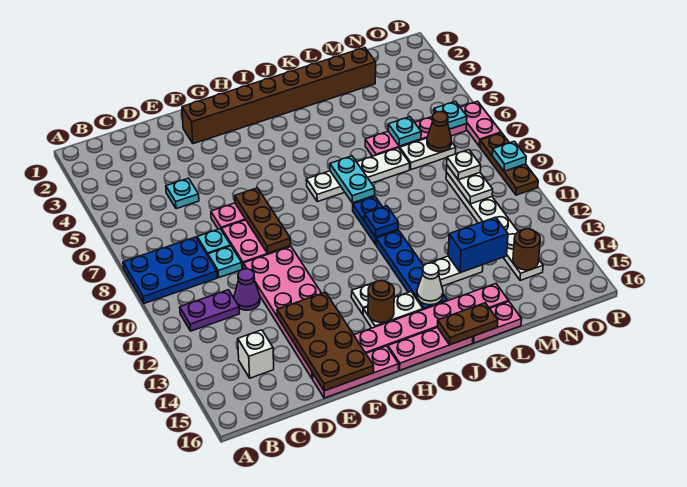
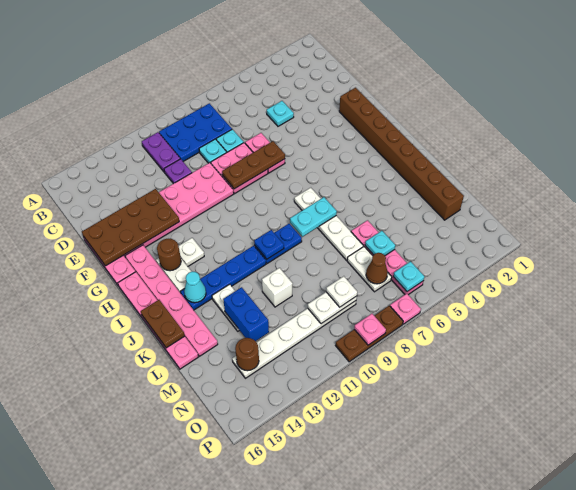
blue plate A8:C9 level 1 -> blue plate B8:C10 level 1
white brick C14 level 1 -> white brick L11 level 1
purple cone D11 level 1 -> purple plate D11 level 1
white cone J14 level 2 -> cyan cone J14 level 2
pink plate P6:P7 level 1 -> pink plate P7 level 1
cyan plate P9 level 2 -> pink plate P9 level 2

